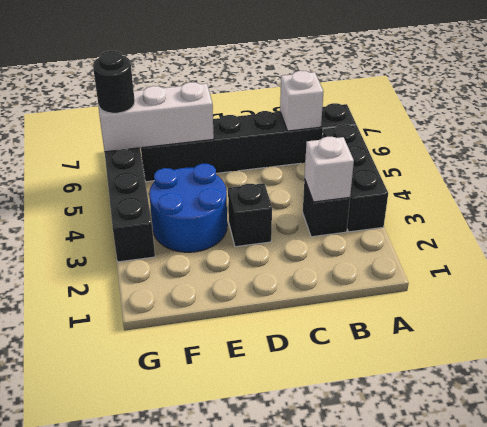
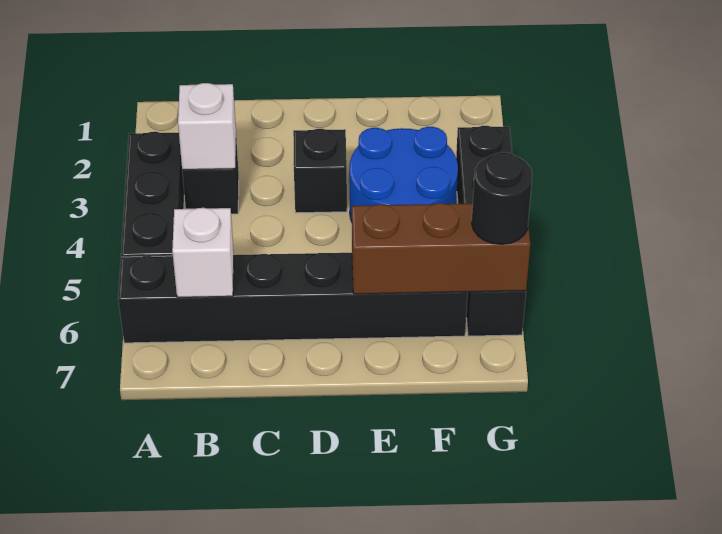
white brick E6:G6 level 2 -> brown brick E6:G6 level 2

